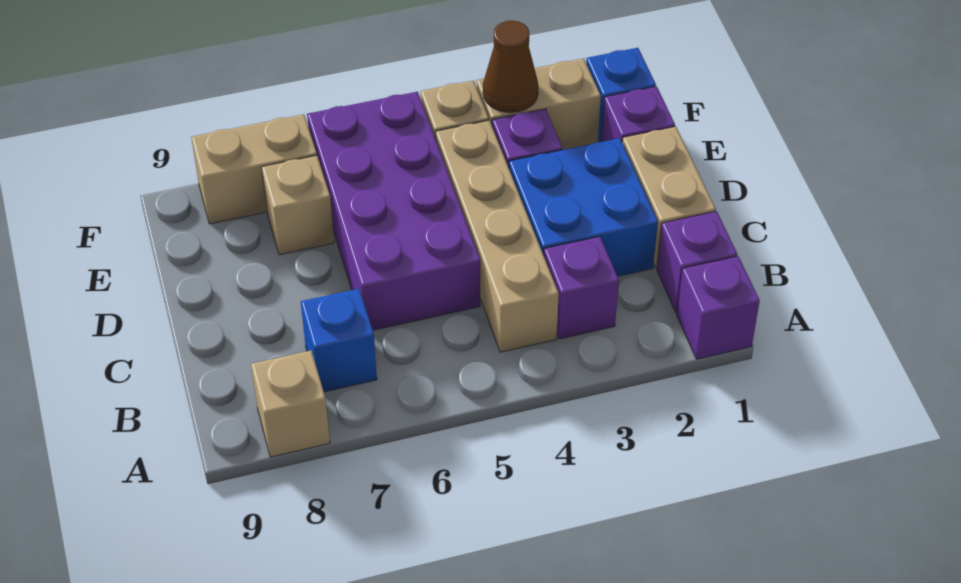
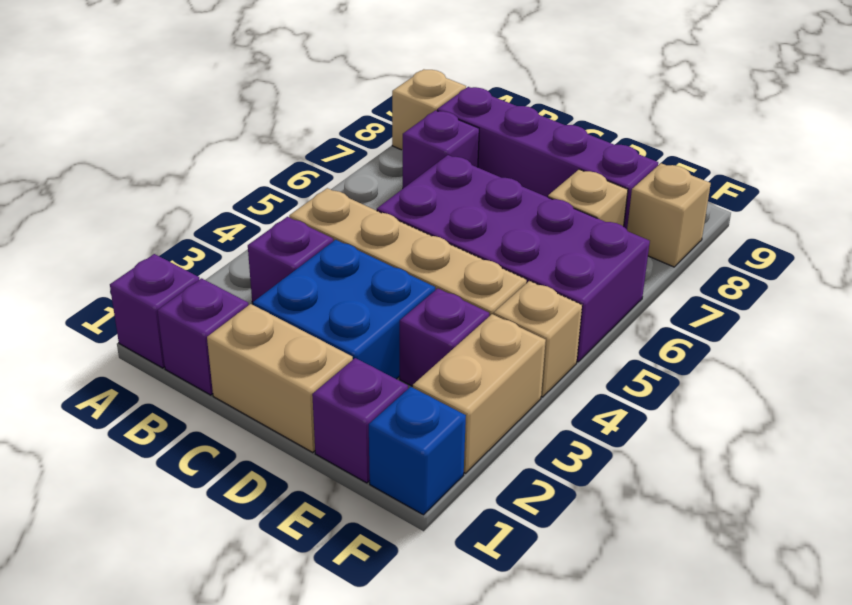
blue brick B7 level 1 -> purple brick B7 level 1
none -> purple brick B8:E8 level 1
brown cone F3 level 2 -> none
tan brick F7:F8 level 1 -> tan brick F8 level 1

